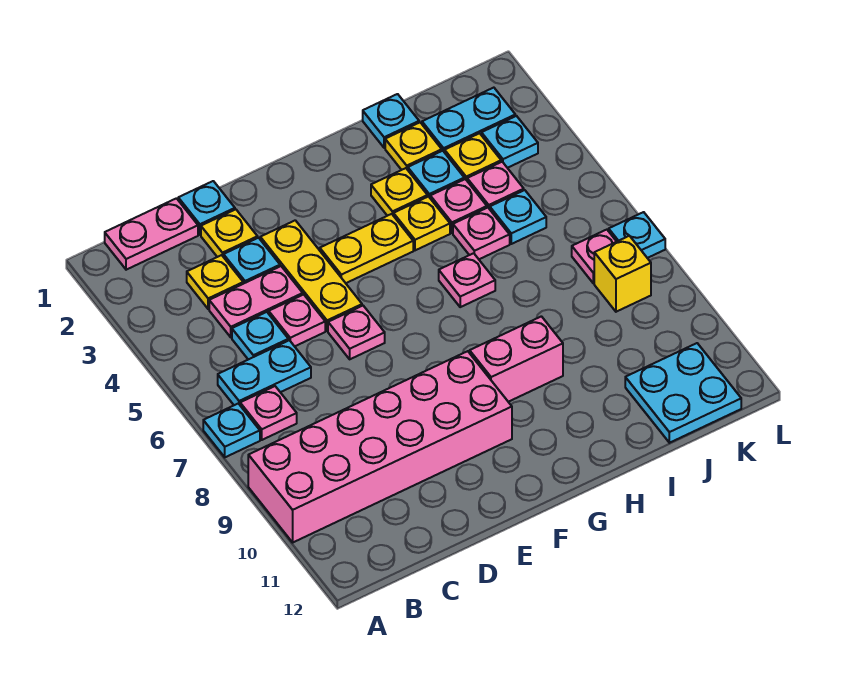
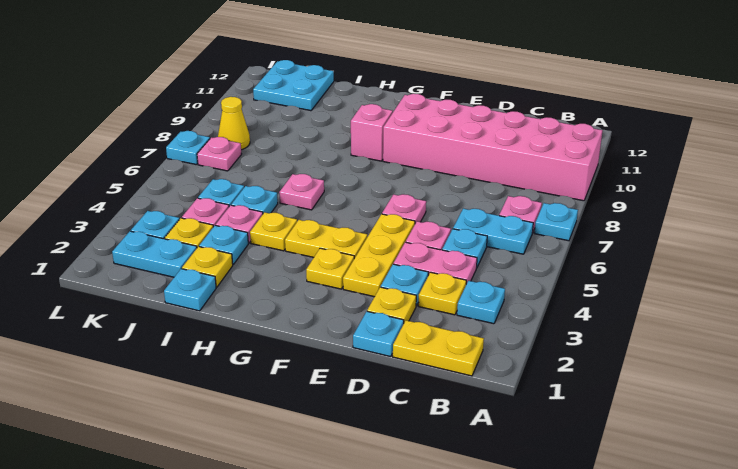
pink plate B1:C1 level 1 -> yellow plate B1:C1 level 1
none -> cyan plate B3 level 1
pink brick G9:H9 level 1 -> pink brick G9 level 1
yellow plate H3 level 1 -> yellow plate F3 level 1
pink plate I5 level 1 -> cyan plate I5 level 1
yellow brick K8 level 1 -> yellow cone K8 level 1

